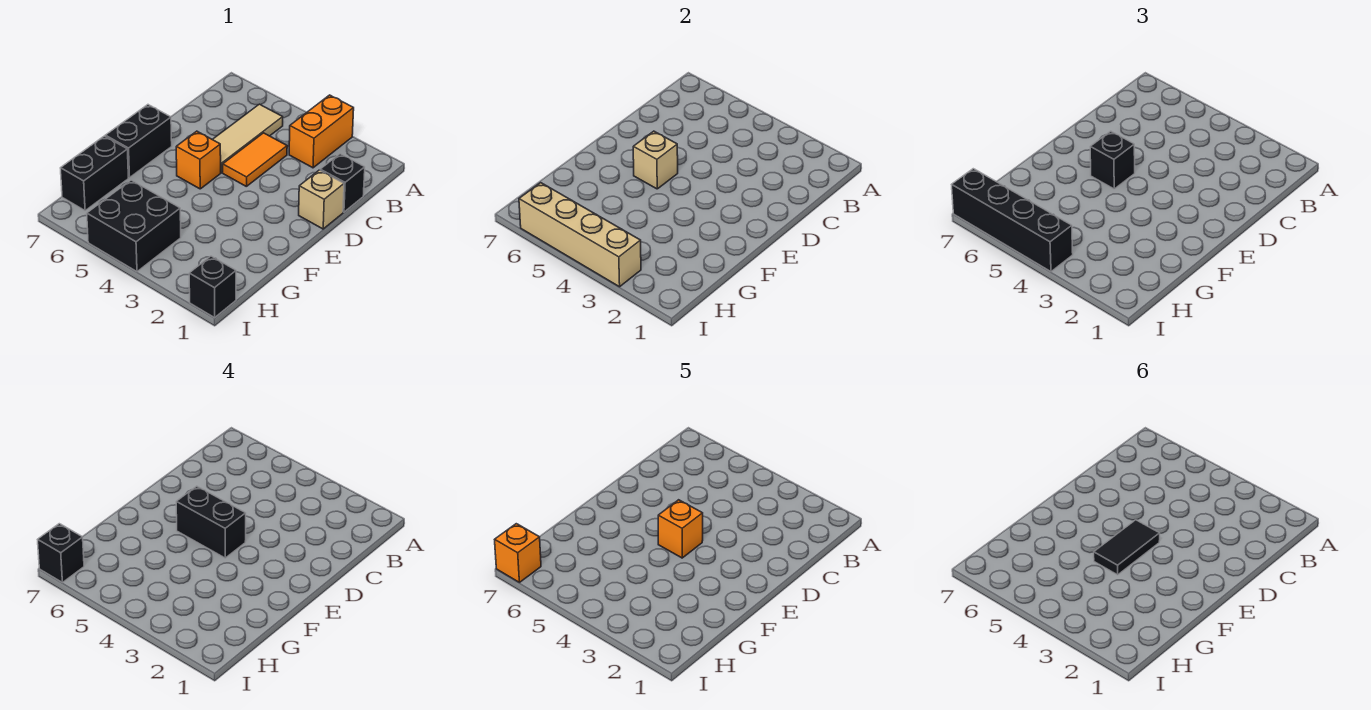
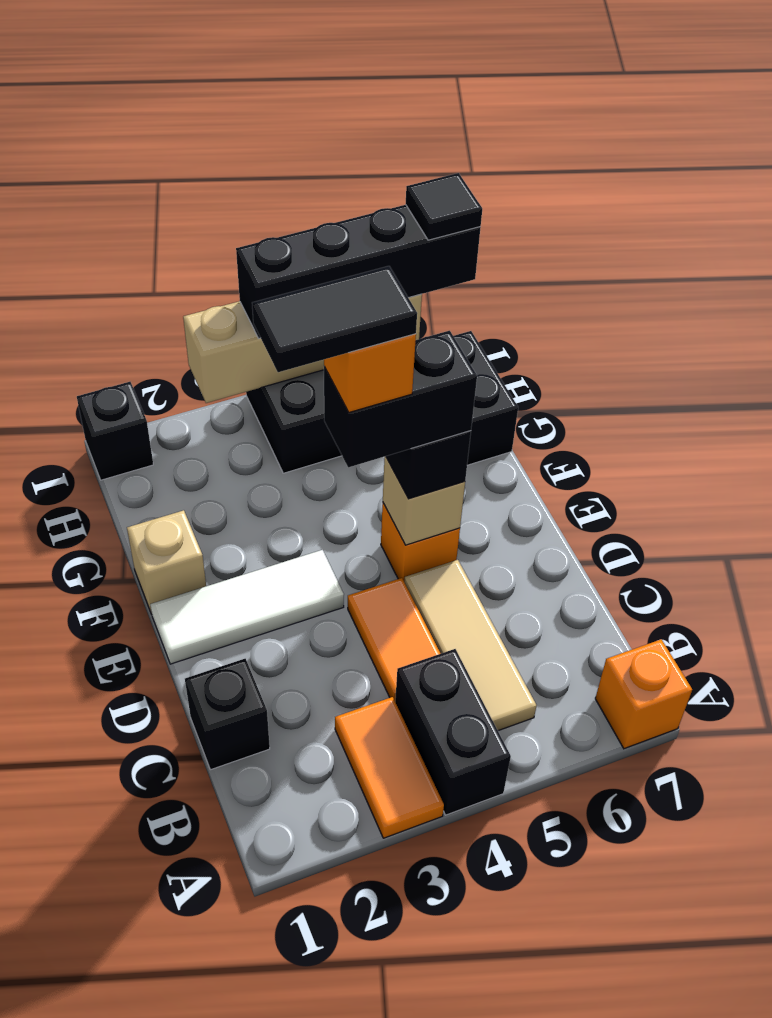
orange brick A3:B3 level 1 -> orange tile A3:B3 level 1
tan brick D1 level 1 -> tan brick F1 level 1
none -> white tile E1:E3 level 1
black tile E4:F4 level 6 -> black tile E3:E4 level 6
black brick E7:F7 level 1 -> black brick A4:B4 level 1
black brick I7 level 4 -> black tile I7 level 4
orange brick I7 level 5 -> orange brick A7 level 1

